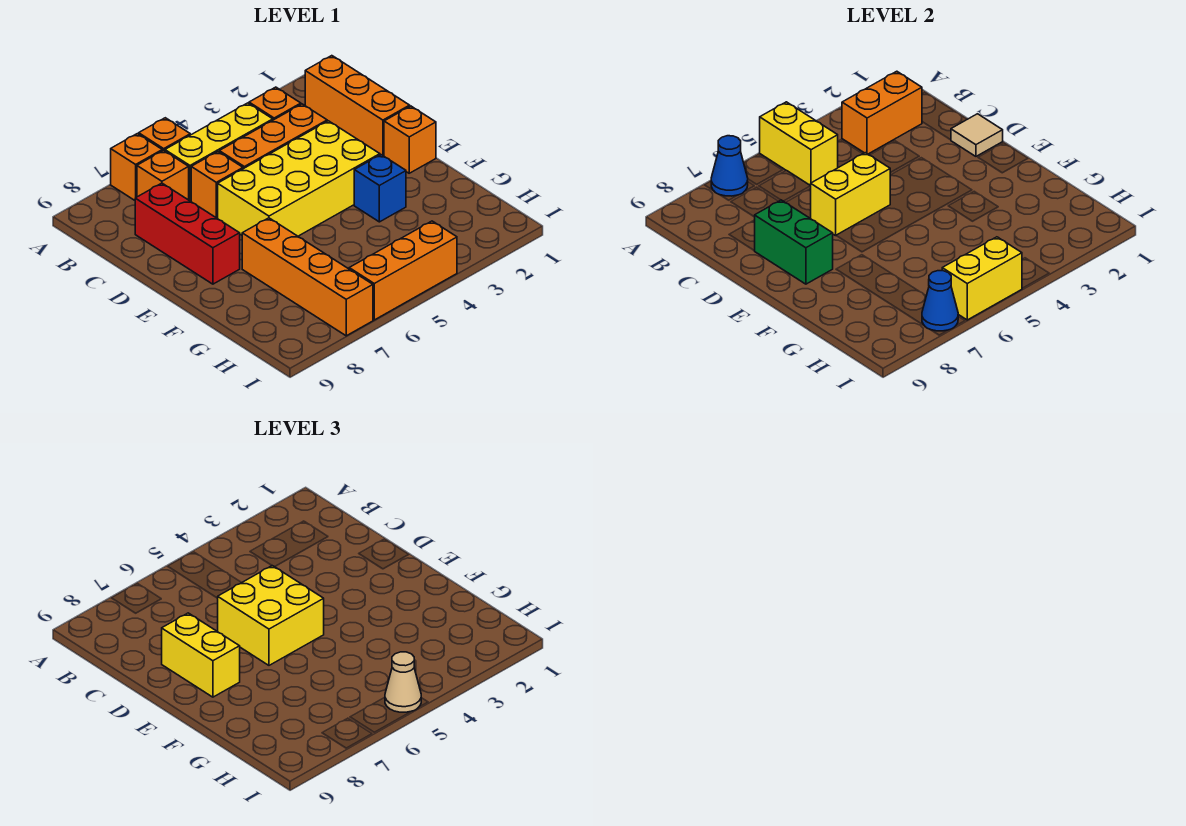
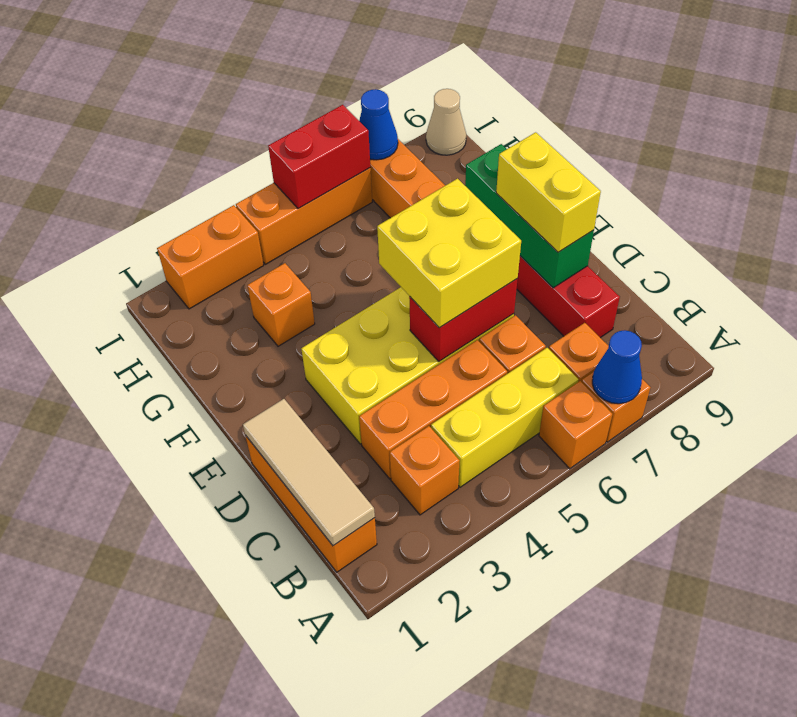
yellow brick A5:B5 level 2 -> none
orange brick B2:B3 level 2 -> orange brick I2:I3 level 1
tan tile D1 level 2 -> tan tile B1:D1 level 2
yellow brick D5:D6 level 2 -> red brick D5:D6 level 2
green brick D8:E8 level 2 -> green brick D8:F8 level 2
orange brick E1 level 1 -> orange brick G3 level 1
blue brick F3 level 1 -> none
yellow brick I5:I6 level 2 -> red brick I5:I6 level 2
tan cone I5 level 3 -> tan cone I9 level 1

